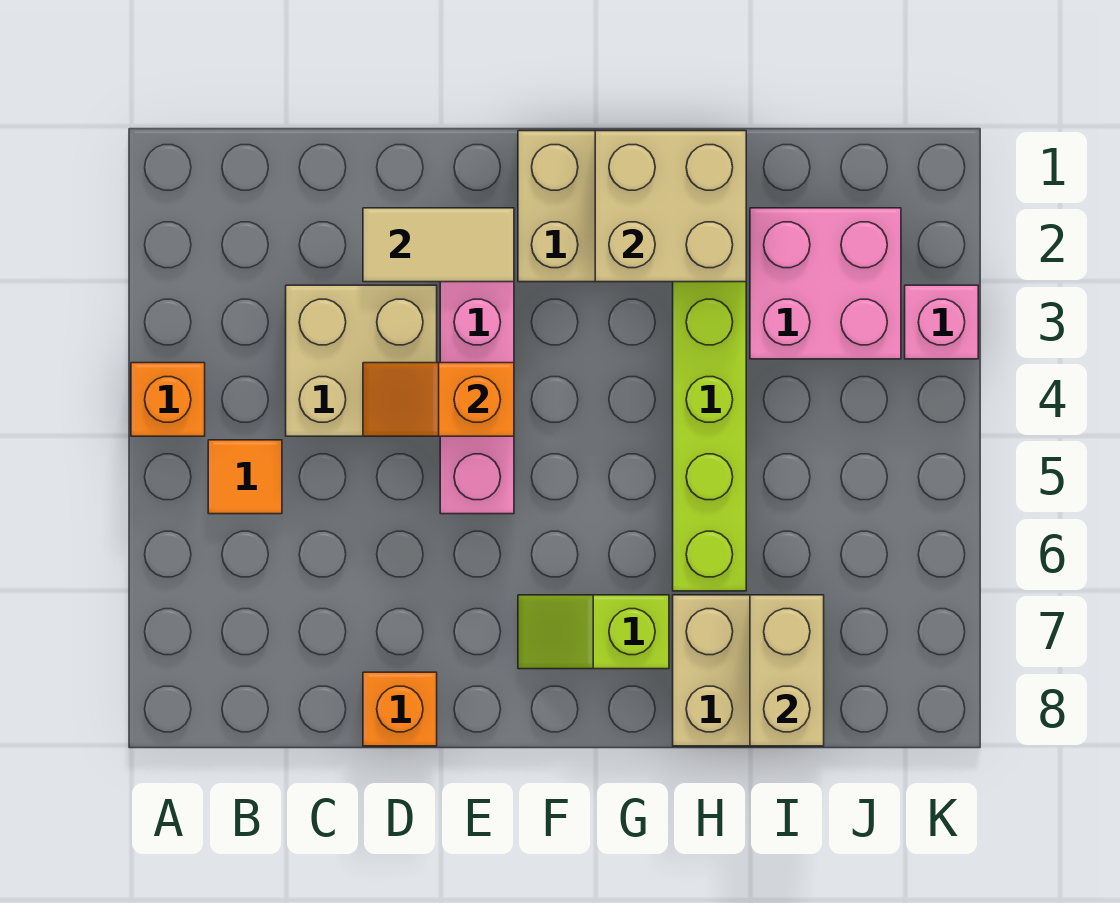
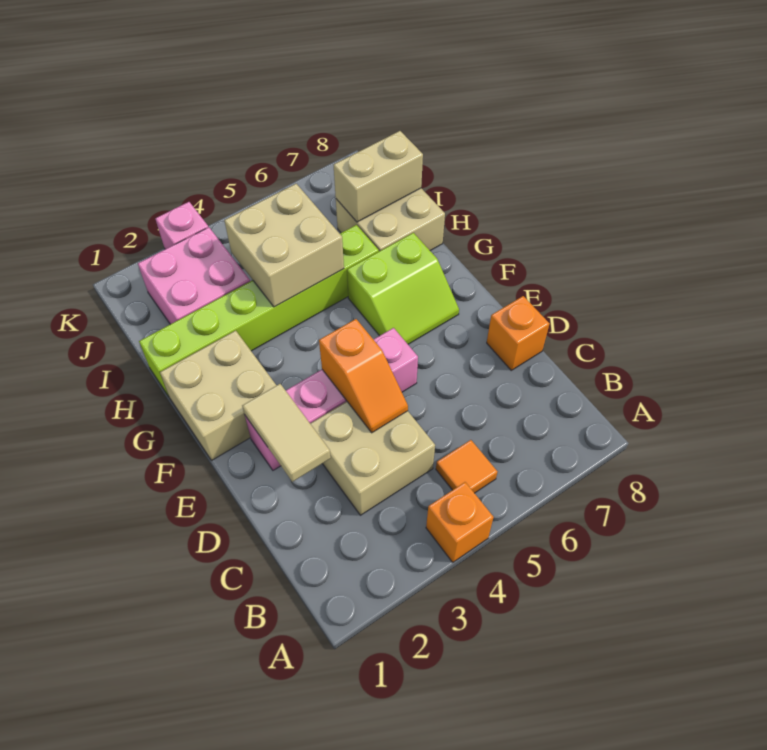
lime slope F7:G7 level 1 top G -> lime slope F6:G7 level 1 top G
tan brick G1:H2 level 2 -> tan brick H4:I5 level 2

